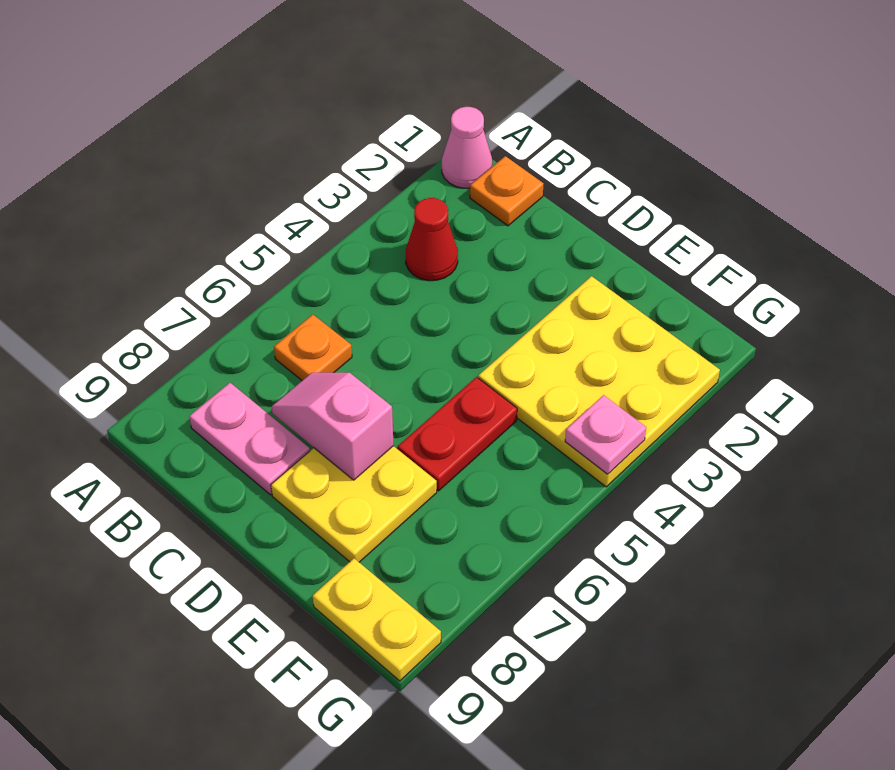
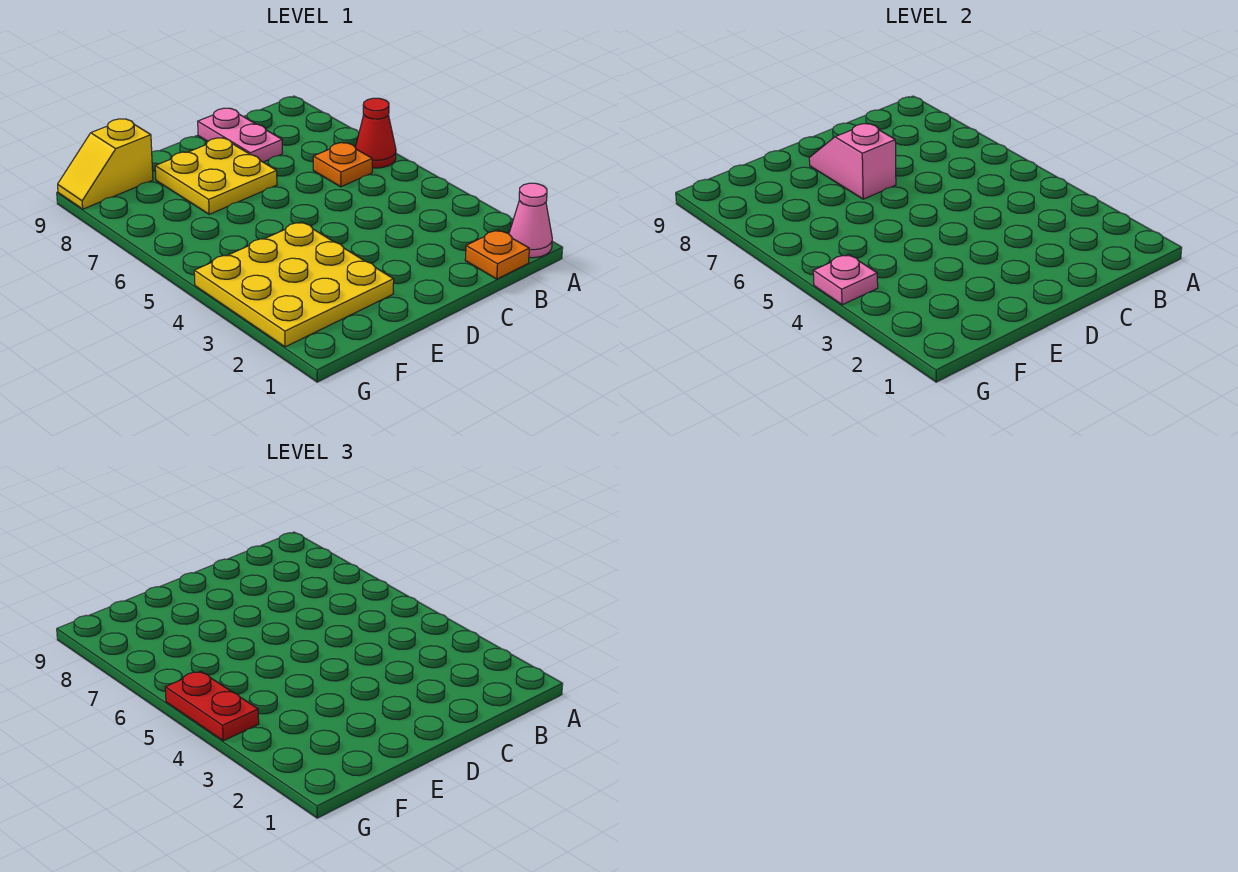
red cone B3 level 1 -> red cone A6 level 1
pink plate B8:C8 level 1 -> pink plate C8:C9 level 1
pink slope C7:D7 level 2 top D -> pink slope D7:D8 level 2 top 7
red plate E5:E6 level 1 -> red plate G4:G5 level 3
yellow plate F9:G9 level 1 -> yellow slope F9:G9 level 1 top F

